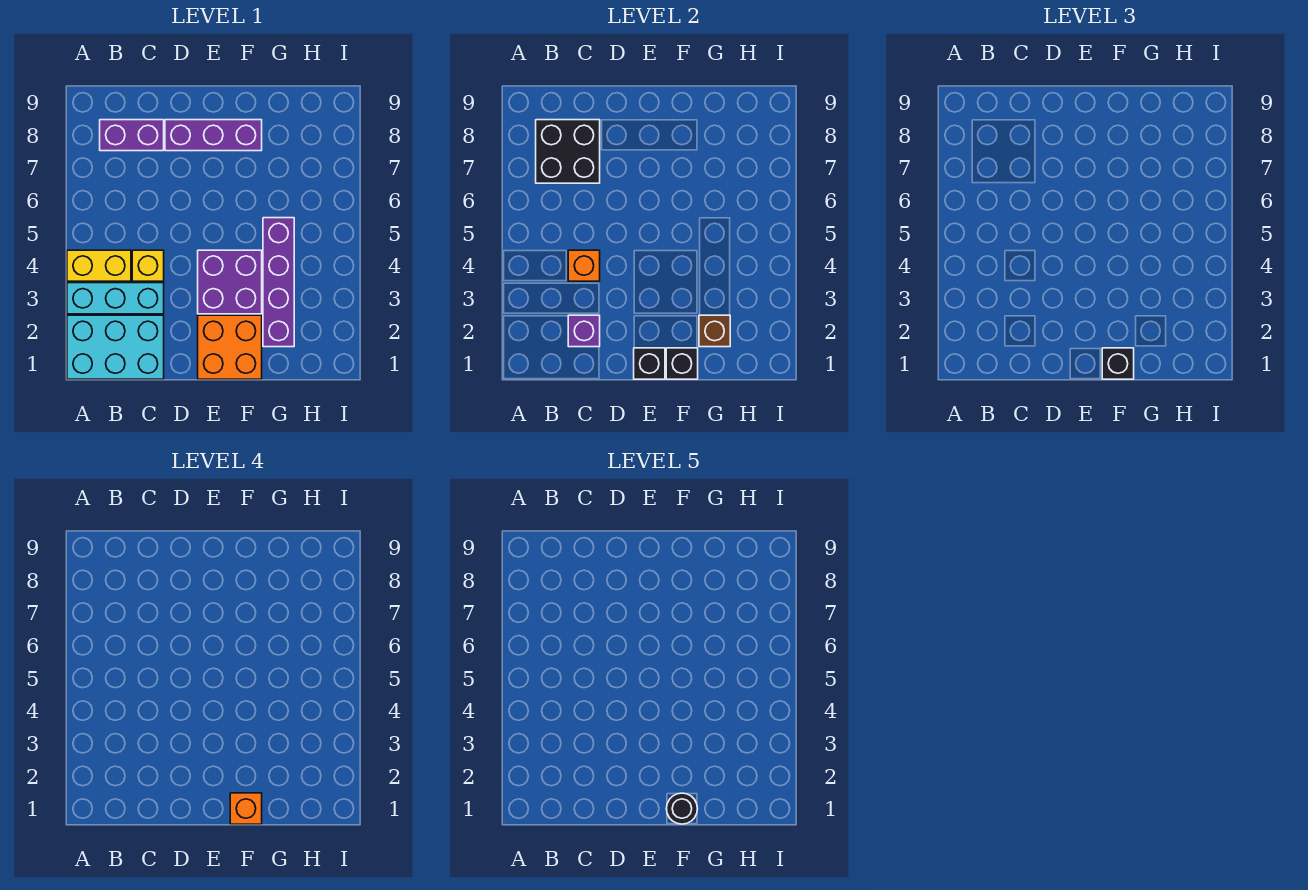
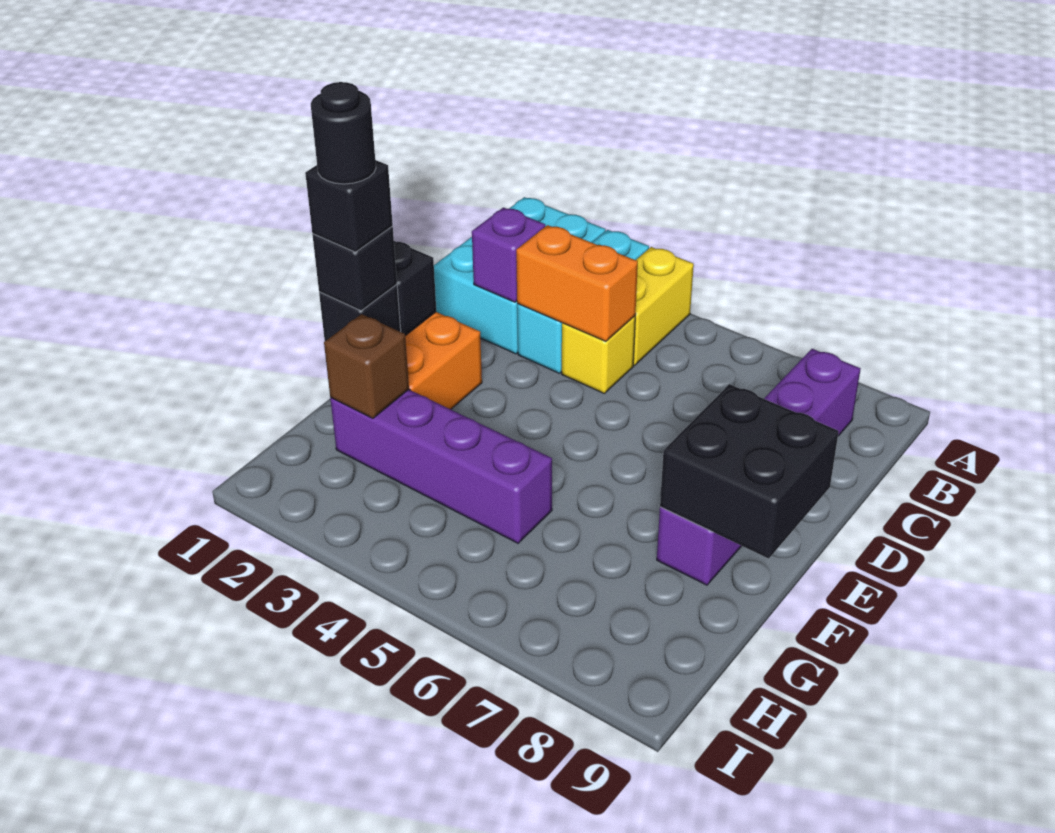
black brick B7:C8 level 2 -> black brick E8:F9 level 2
orange brick C4 level 2 -> orange brick C3:C4 level 2
purple brick E3:F4 level 1 -> none
orange brick F1 level 4 -> black brick F1 level 4

